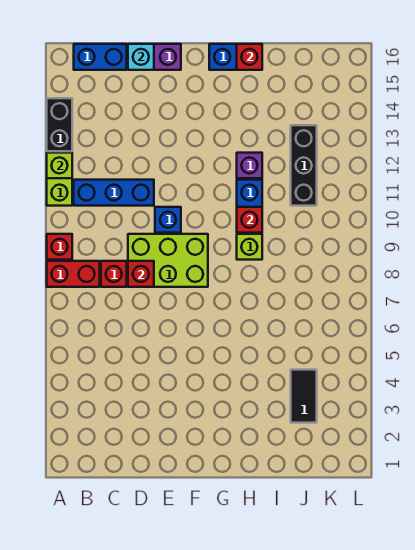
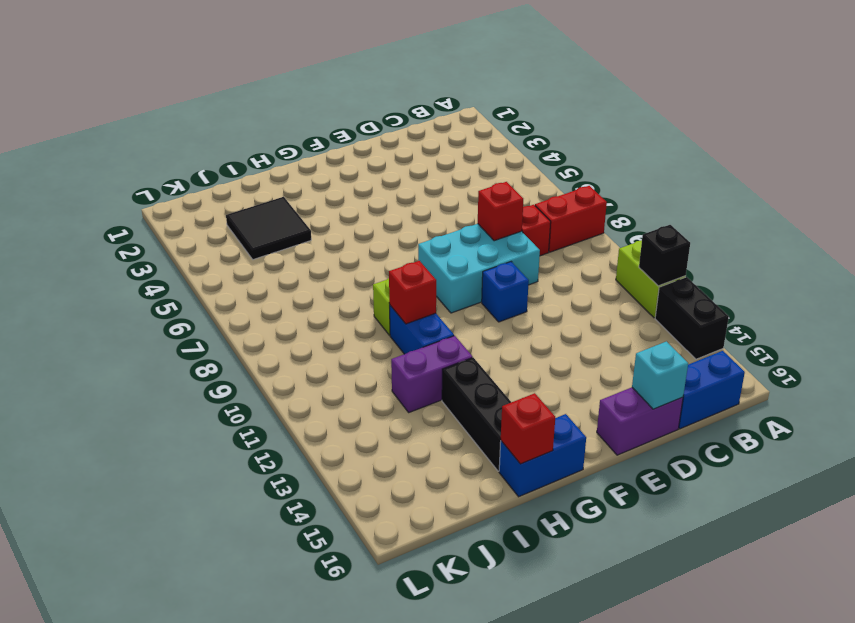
red brick A9 level 1 -> none
lime brick A12 level 2 -> black brick A12 level 2
blue brick B11:D11 level 1 -> none
lime brick D8:F9 level 1 -> cyan brick D8:F9 level 1
purple brick H12 level 1 -> purple brick H12:I12 level 1
black tile J3:J4 level 1 -> black tile I3:J4 level 1
black brick J11:J13 level 1 -> black brick H13:H15 level 1

